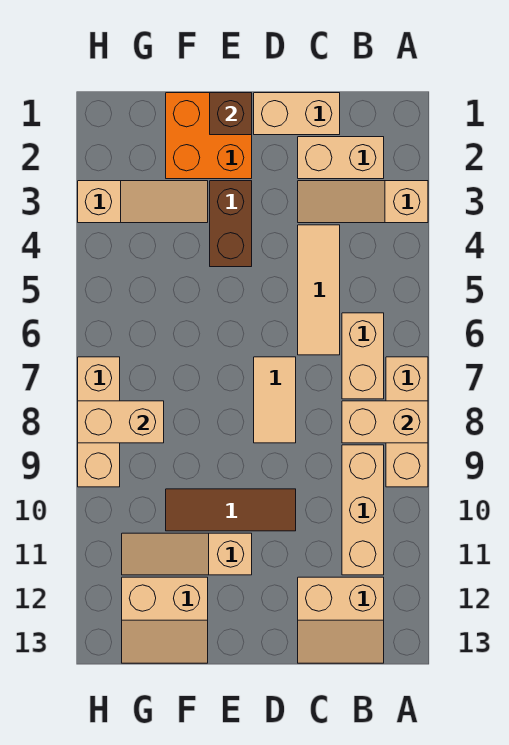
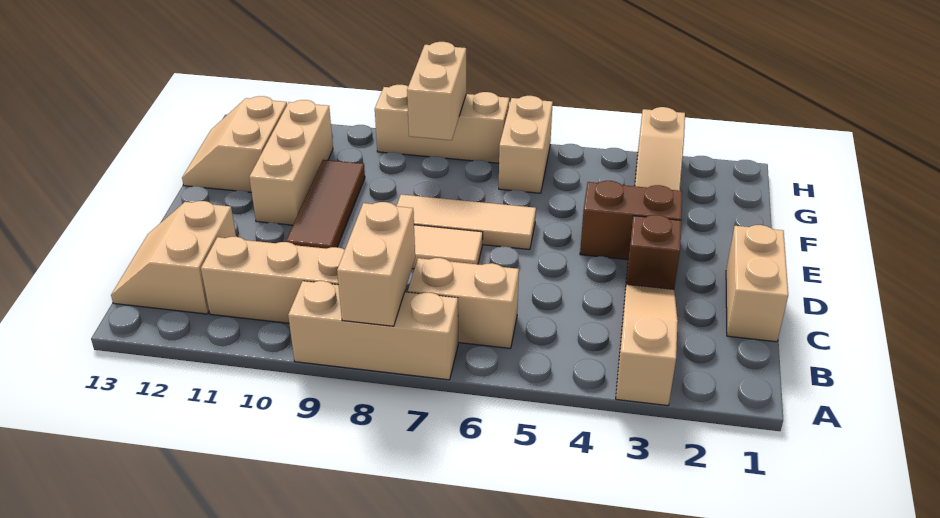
tan brick B2:C2 level 1 -> tan brick G6:H6 level 1
tan tile C4:C6 level 1 -> tan tile E6:E8 level 1
orange brick E1:F2 level 1 -> none
brown brick E1 level 2 -> brown brick D3 level 1
tan slope E11:G11 level 1 top E -> tan brick E11:G11 level 1

